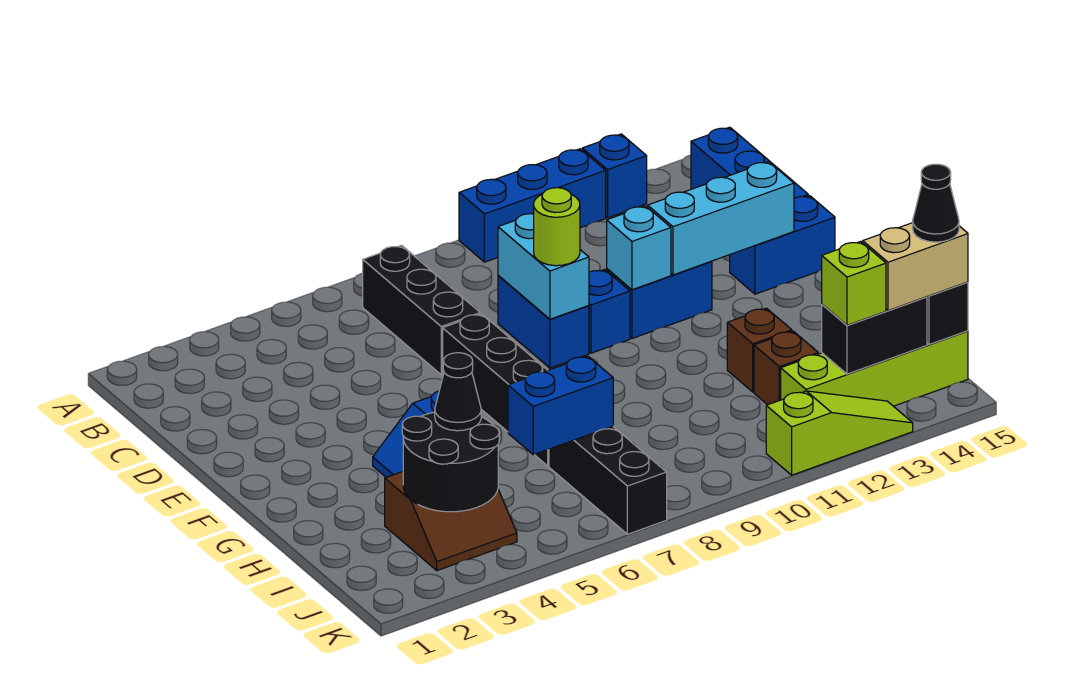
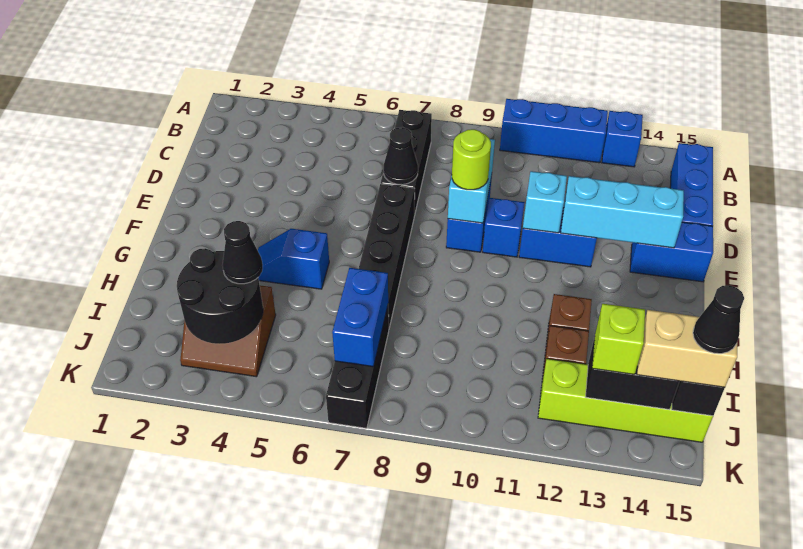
none -> black cone D7 level 2
blue brick I6:I7 level 2 -> blue brick I7:J7 level 2
lime slope K11:K13 level 1 top 11 -> none

